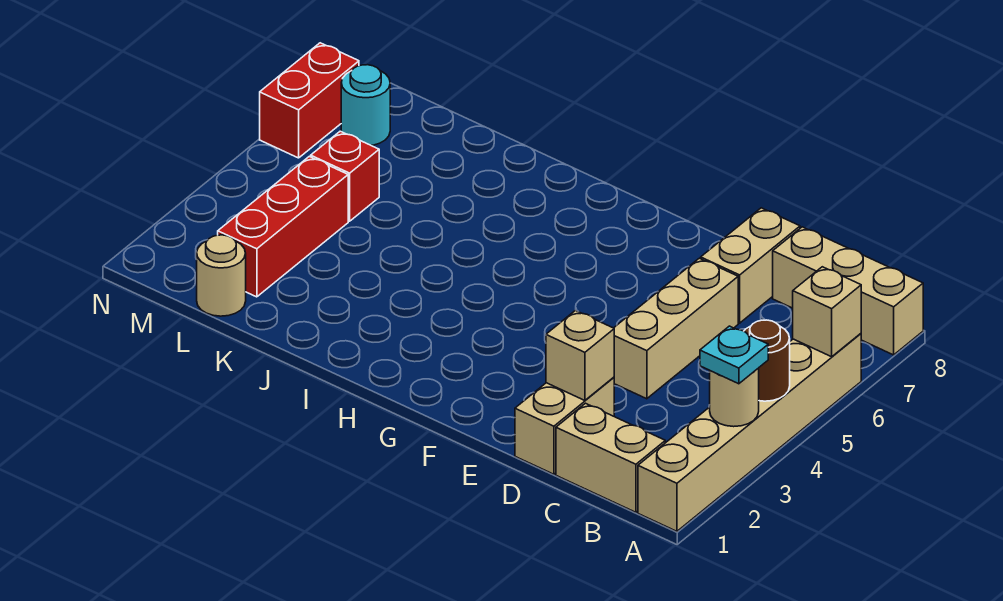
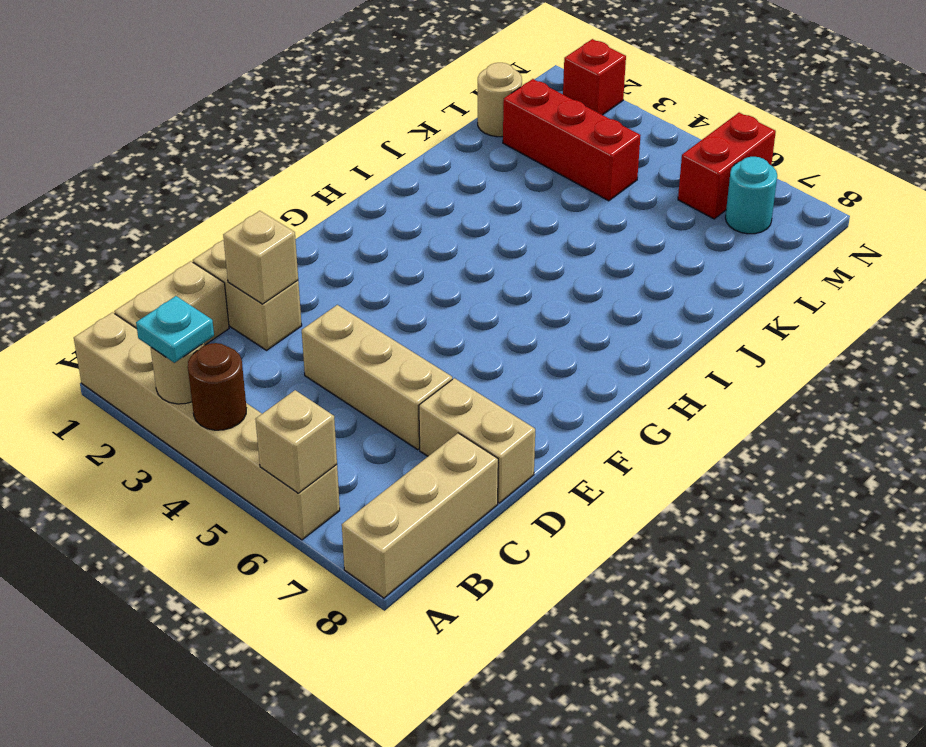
red brick L5 level 1 -> red brick N2 level 1
red brick N6:N7 level 1 -> red brick M6:N6 level 1

